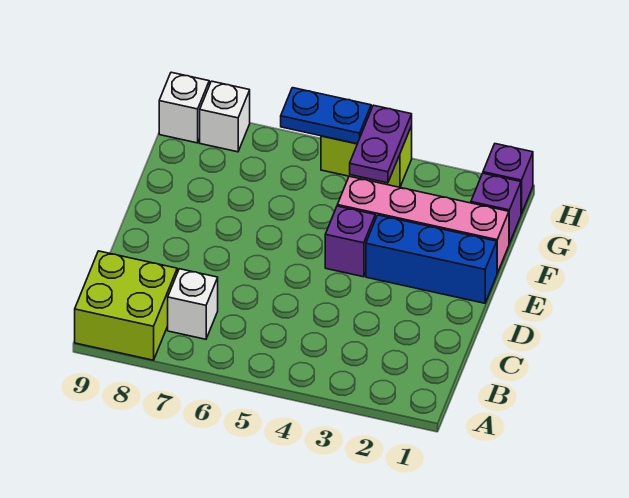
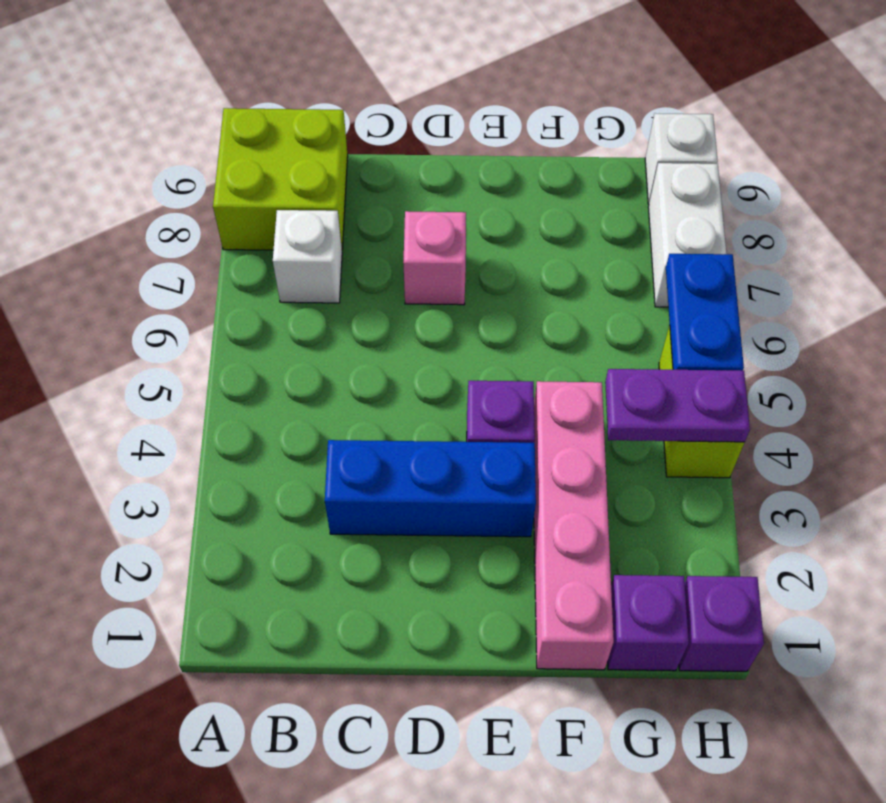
none -> pink brick D7 level 1
blue brick E1:E3 level 1 -> blue brick C3:E3 level 1
white brick H8 level 1 -> white brick H7:H8 level 1

